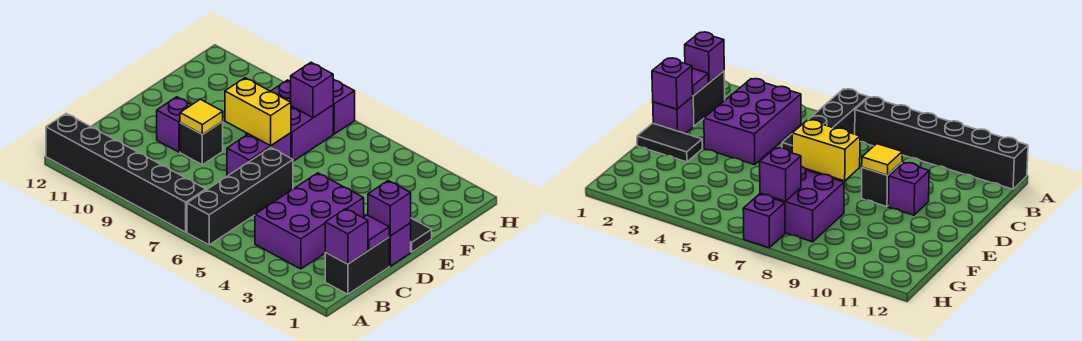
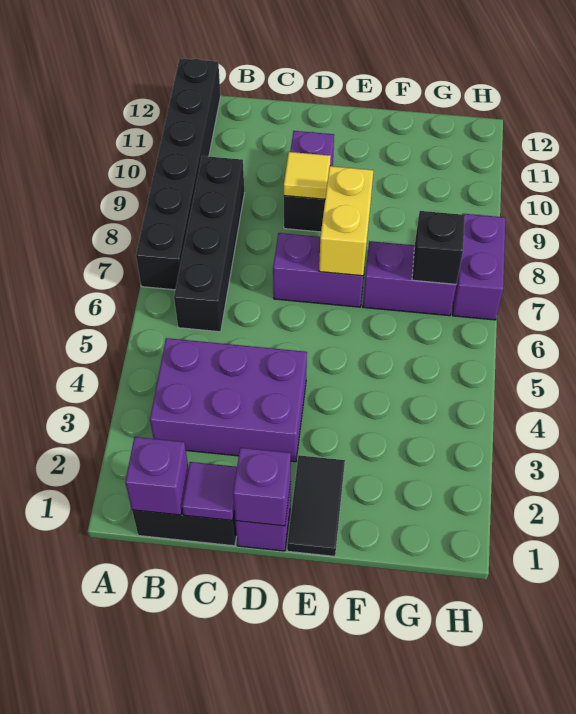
black brick A6:D6 level 1 -> black brick B6:B9 level 1
purple brick F7:G8 level 1 -> purple brick F7:G7 level 1
purple brick G7 level 2 -> black brick G7 level 2
purple brick H7 level 1 -> purple brick H7:H8 level 1

